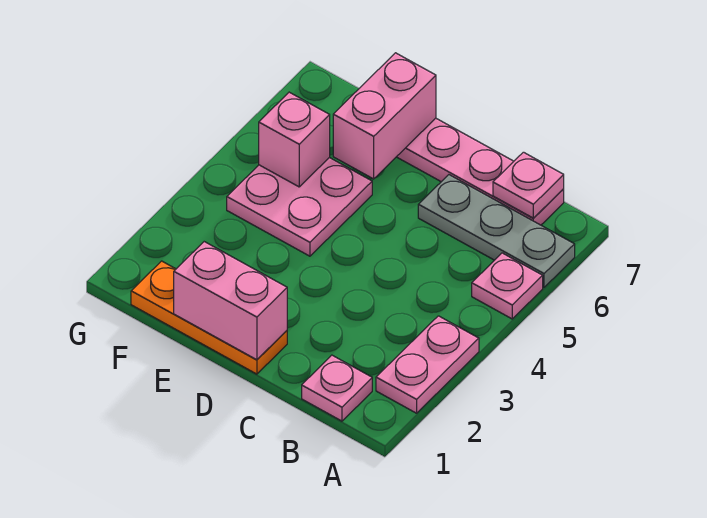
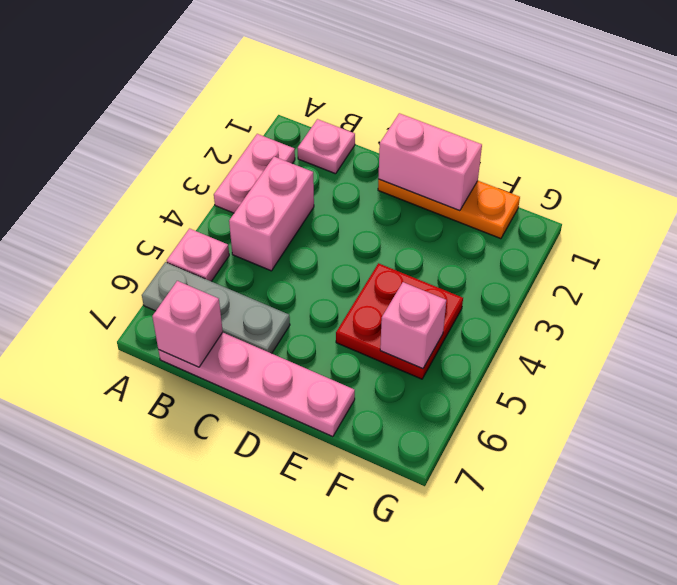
pink plate B7 level 2 -> pink brick B7 level 2
pink plate E4:F5 level 1 -> red plate E4:F5 level 1
pink brick E6:E7 level 2 -> pink brick B3:B4 level 1

